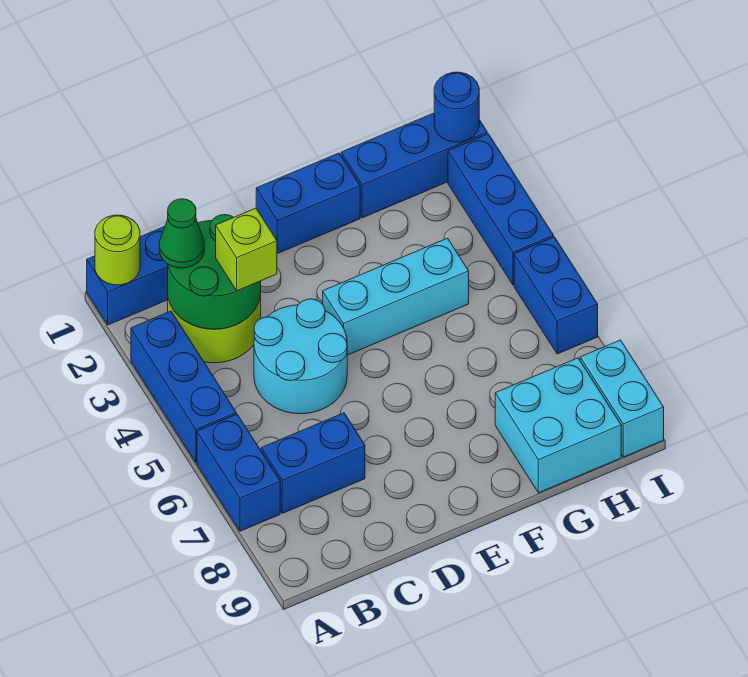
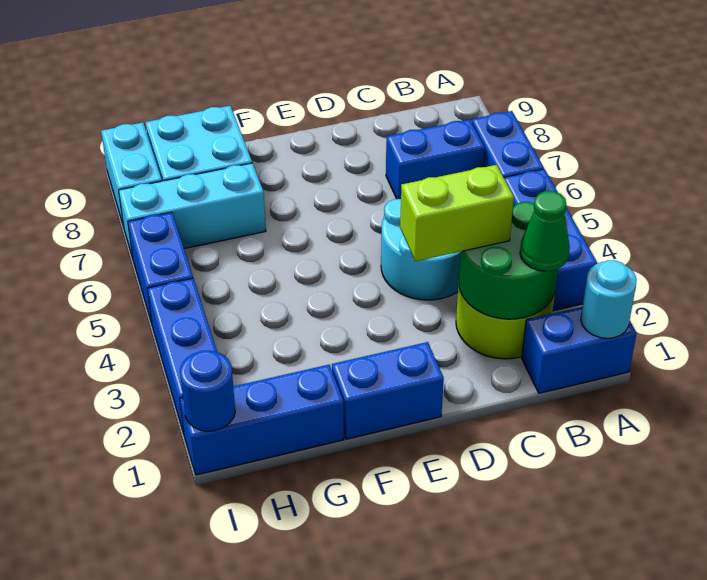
lime round brick A1 level 2 -> cyan round brick A1 level 2
lime brick C3 level 3 -> lime brick C3:D3 level 3
cyan brick E4:G4 level 1 -> cyan brick G7:I7 level 1

